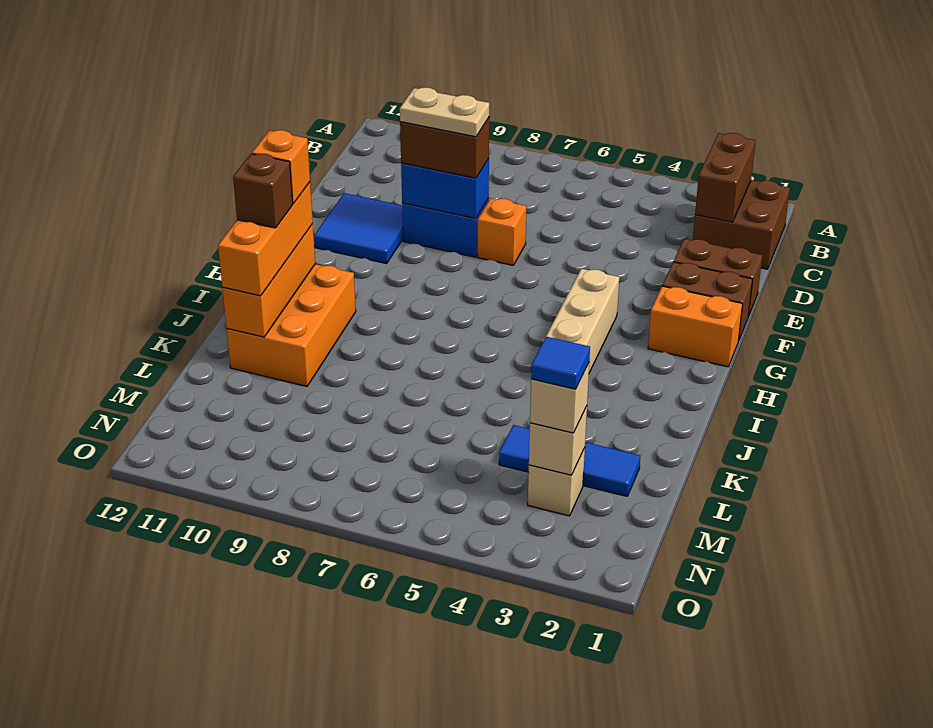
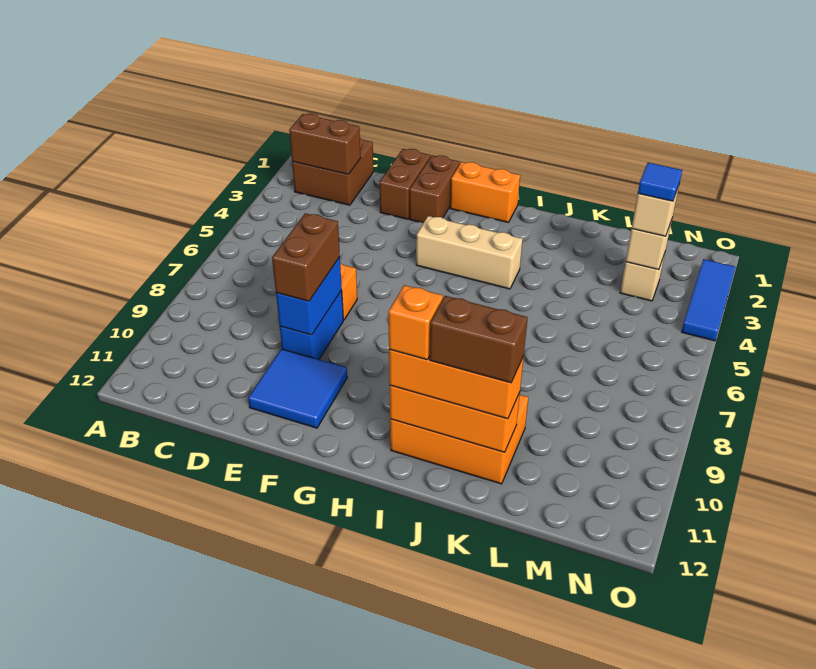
tan plate E8:E9 level 4 -> none
orange brick G1:G2 level 1 -> orange brick G1:H1 level 1
brown brick J11 level 4 -> brown brick J11:K11 level 4
blue tile L2:L4 level 1 -> blue tile O2:O4 level 1

